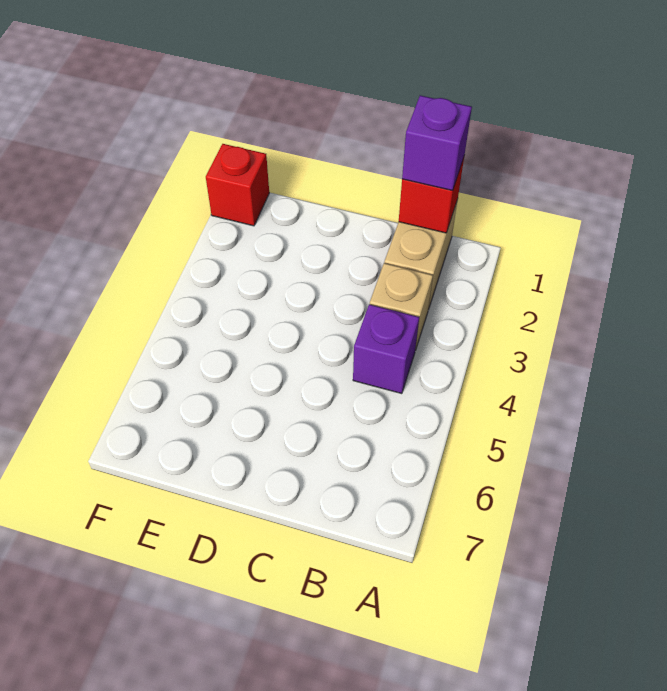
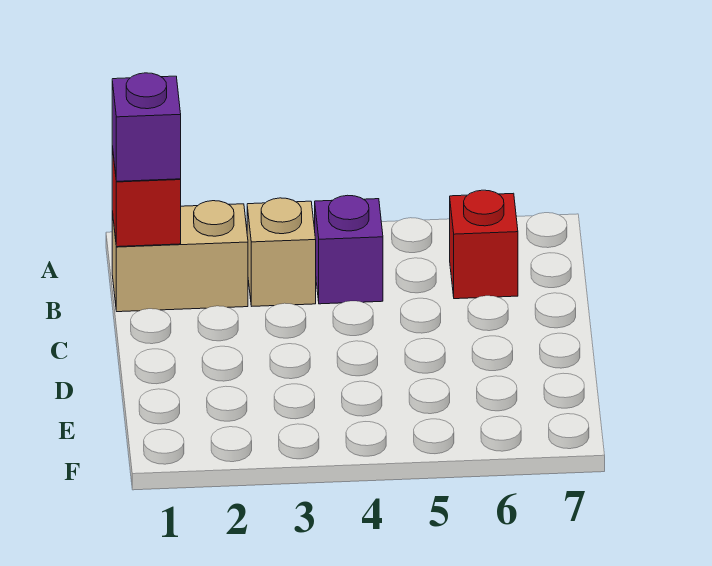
red brick F1 level 1 -> red brick B6 level 1

